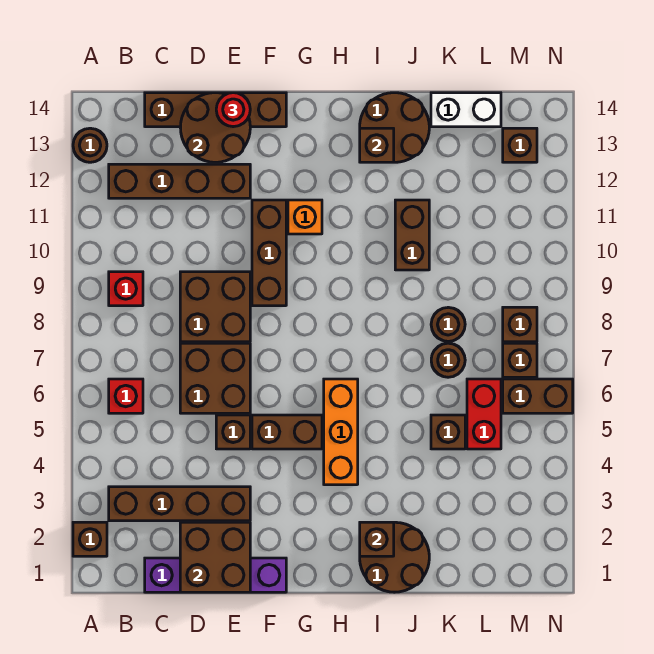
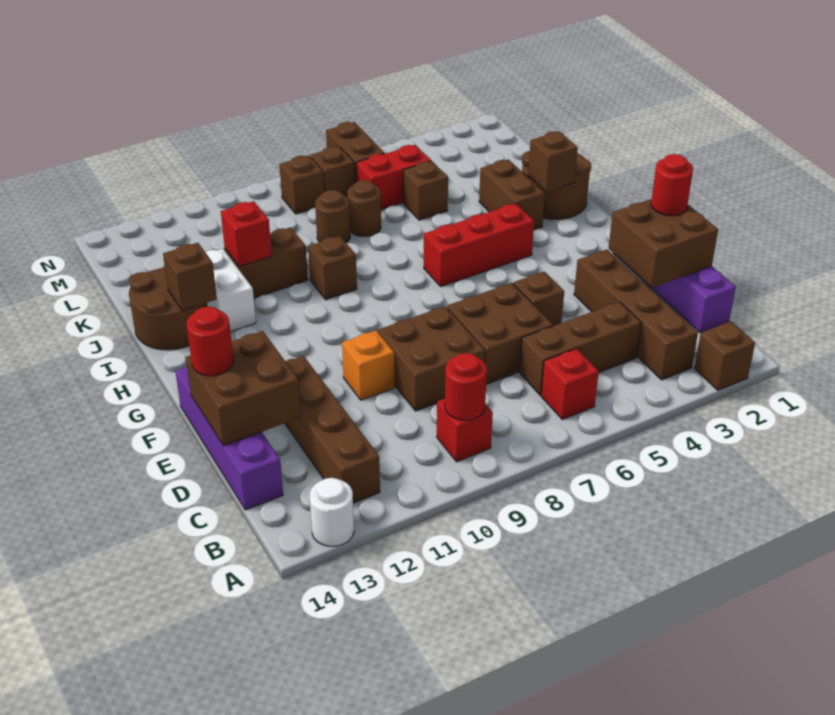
brown round brick A13 level 1 -> white round brick A13 level 1
none -> red round brick B9 level 2
brown brick C14:F14 level 1 -> purple brick C14:F14 level 1
brown round brick D13:E14 level 2 -> brown brick D13:E14 level 2
none -> red round brick E1 level 3
brown brick F5:G5 level 1 -> brown brick I3:J3 level 1
brown brick F9:F11 level 1 -> brown brick C4:C6 level 1
orange brick G11 level 1 -> orange brick E10 level 1
orange brick H4:H6 level 1 -> red brick H4:H6 level 1
none -> red brick J11 level 2
white brick K14:L14 level 1 -> white brick I12:J12 level 1
brown brick M13 level 1 -> brown brick I9 level 1

